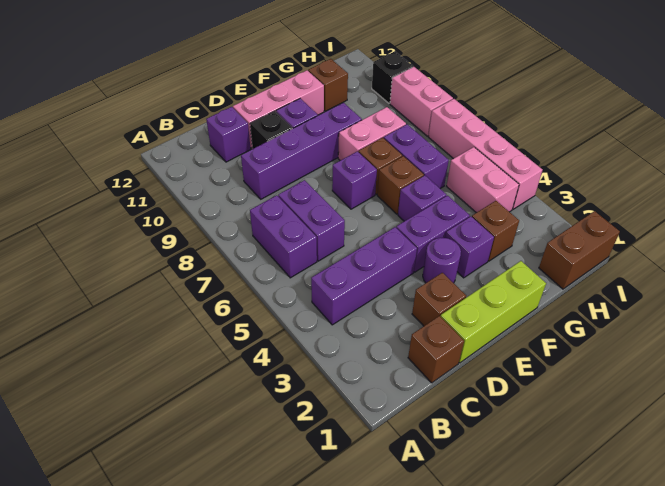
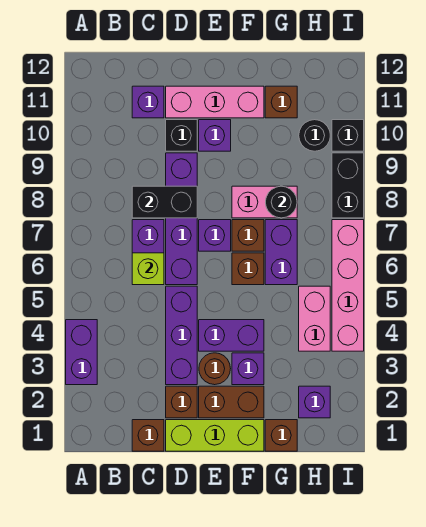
purple brick B4:D4 level 1 -> purple brick D3:D5 level 1
purple brick B6:B7 level 1 -> purple brick A3:A4 level 1
none -> lime brick C6 level 2
none -> black brick C8:D8 level 2
purple brick C9:F9 level 1 -> purple brick D6:D9 level 1
purple round brick E3 level 1 -> brown round brick E3 level 1
purple brick F5 level 1 -> purple brick H2 level 1
brown brick G3 level 1 -> brown brick G1 level 1
none -> black round brick G8 level 2
brown brick H1:I1 level 1 -> brown brick E2:F2 level 1
none -> black round brick H10 level 1
pink brick I8:I9 level 1 -> black brick I8:I9 level 1

